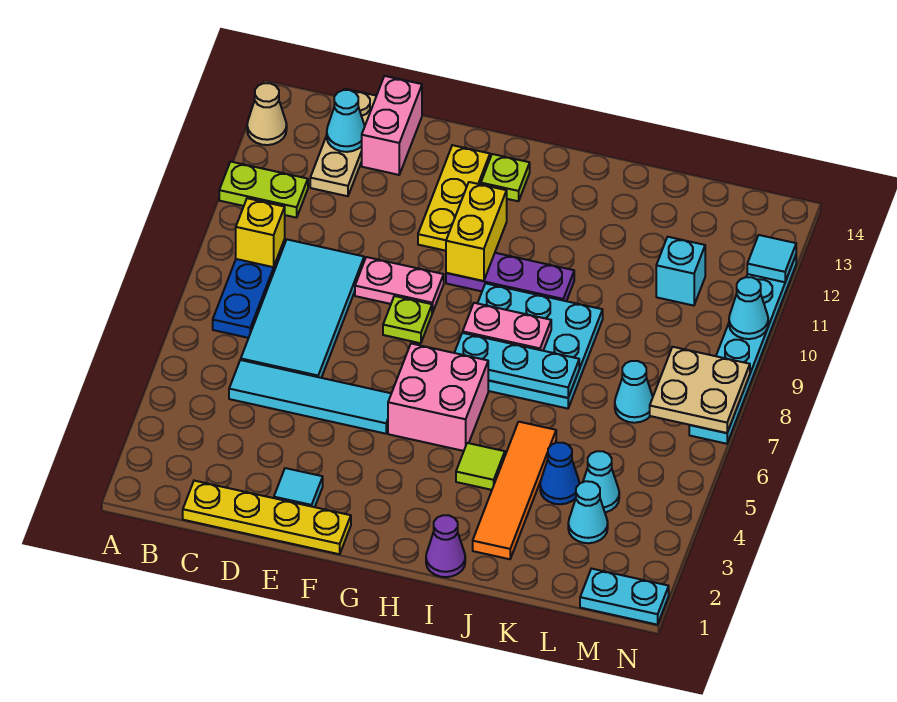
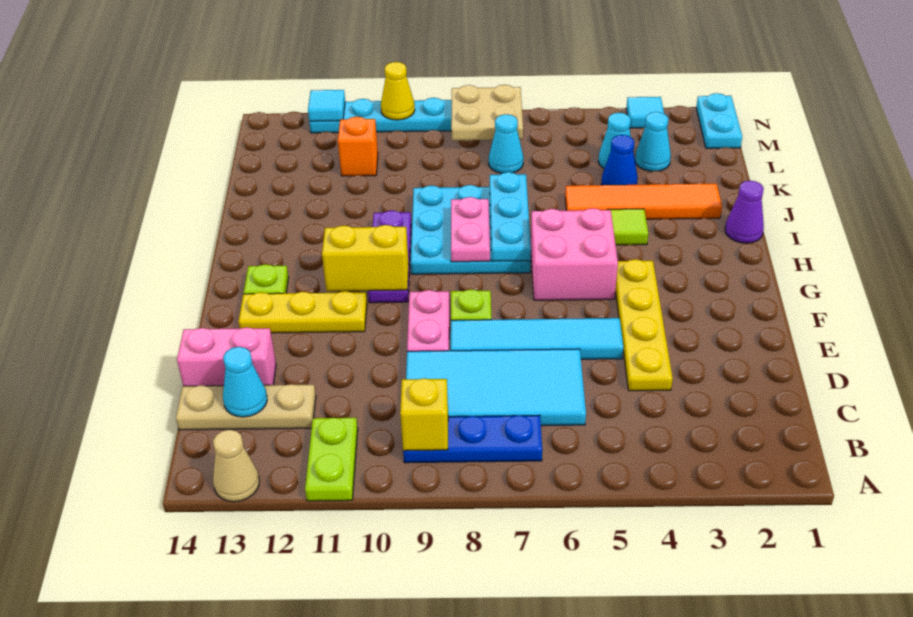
yellow plate C1:F1 level 1 -> yellow plate D4:G4 level 1
cyan tile C5:F5 level 1 -> cyan tile E5:E8 level 1
cyan tile E2 level 1 -> cyan tile N3 level 1
cyan brick L11 level 1 -> orange brick L11 level 1
cyan cone N10 level 2 -> yellow cone N10 level 2

